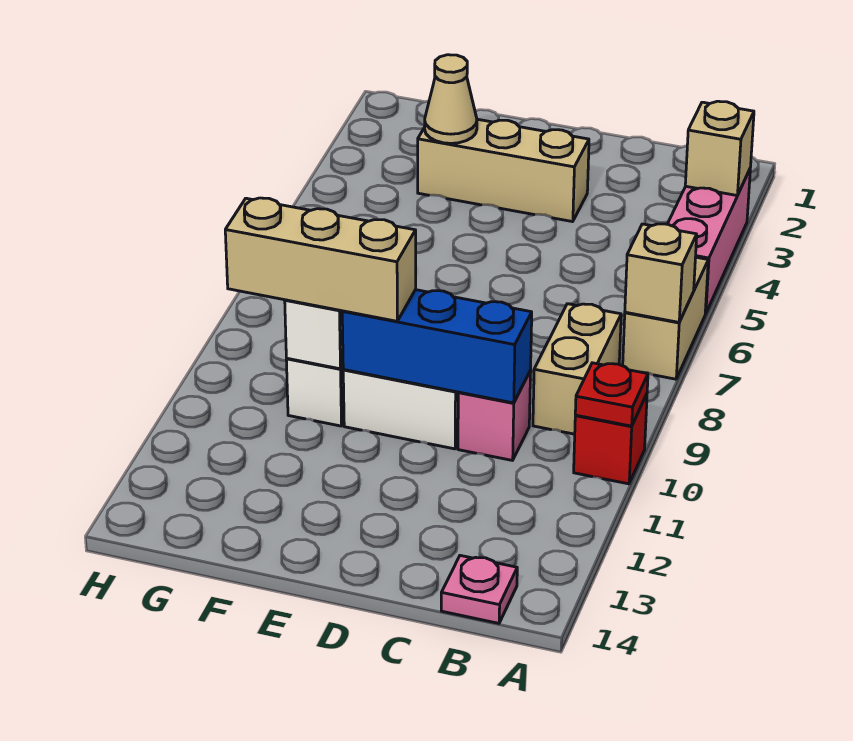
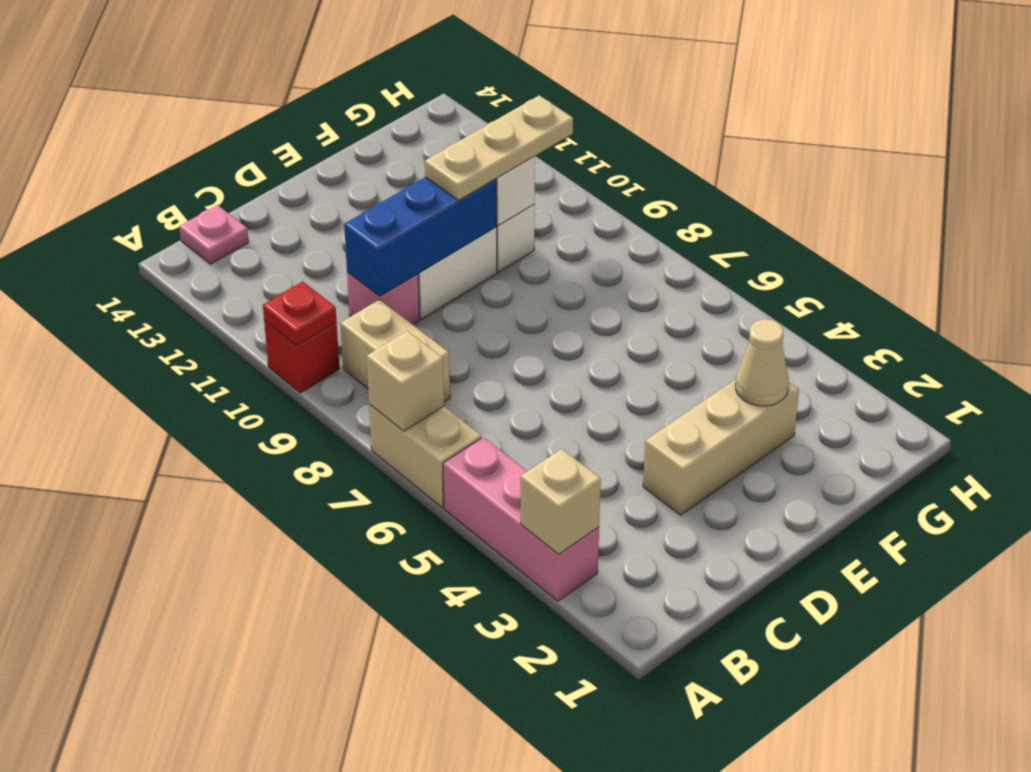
tan brick E10:G10 level 3 -> tan plate E10:G10 level 3

